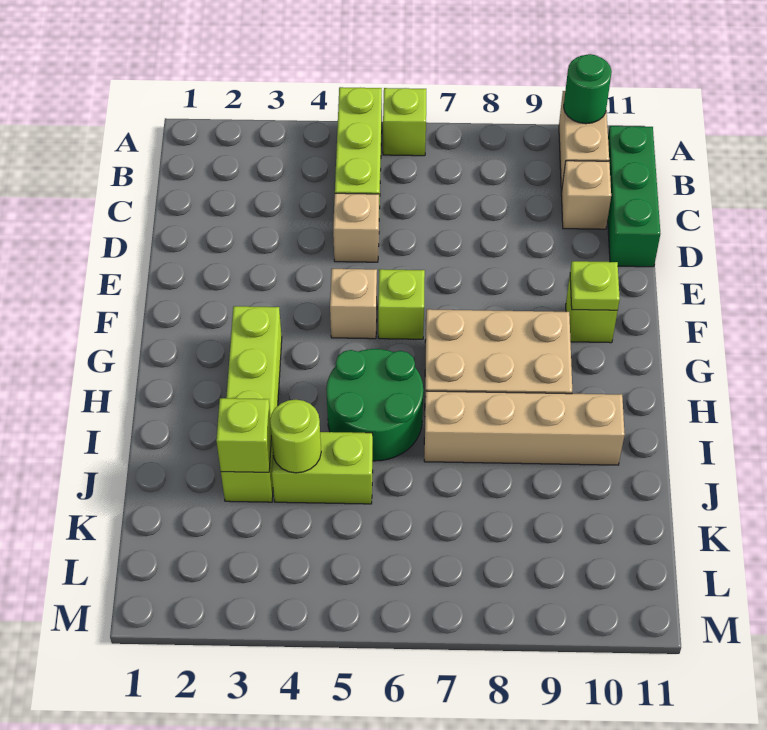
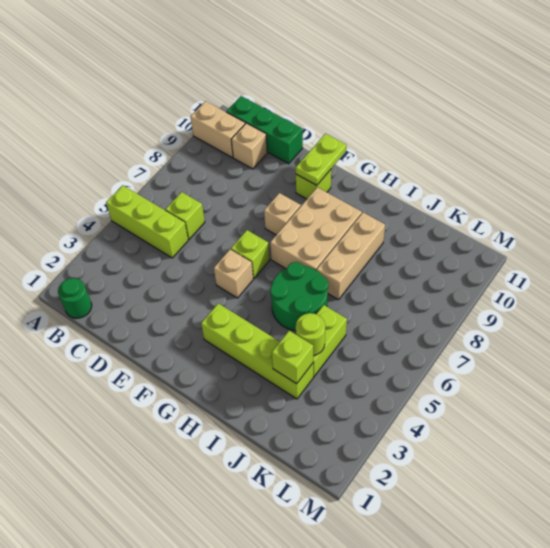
lime brick A6 level 1 -> lime brick C6 level 1
green round brick A10 level 2 -> green round brick B1 level 1
tan brick D5 level 1 -> tan brick F8 level 1
lime plate F10 level 2 -> lime plate F10:F11 level 2
tan brick I7:I10 level 1 -> tan brick I7:I9 level 1

